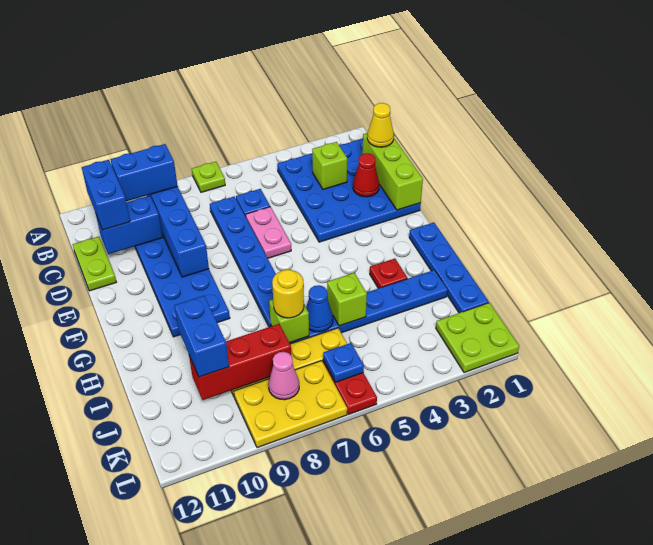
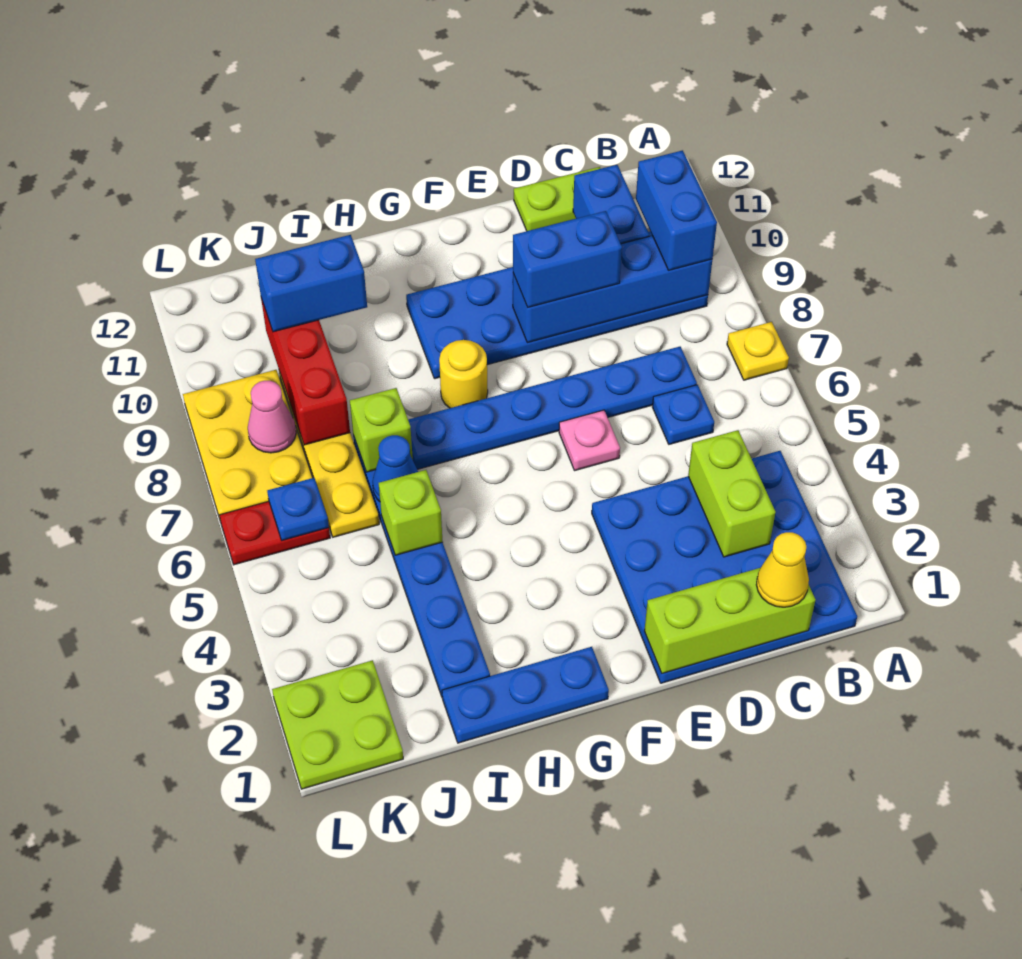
lime plate A7 level 1 -> yellow plate A7 level 1
blue brick B11:C11 level 3 -> blue brick D9:E9 level 3
lime brick C3 level 2 -> lime brick C3:C4 level 2
red cone D2 level 2 -> none
pink plate D6:E6 level 1 -> pink plate E6 level 1
blue plate G1:J1 level 1 -> blue plate G1:I1 level 1
red plate H3 level 1 -> none
yellow round brick I7 level 3 -> yellow round brick G8 level 1

